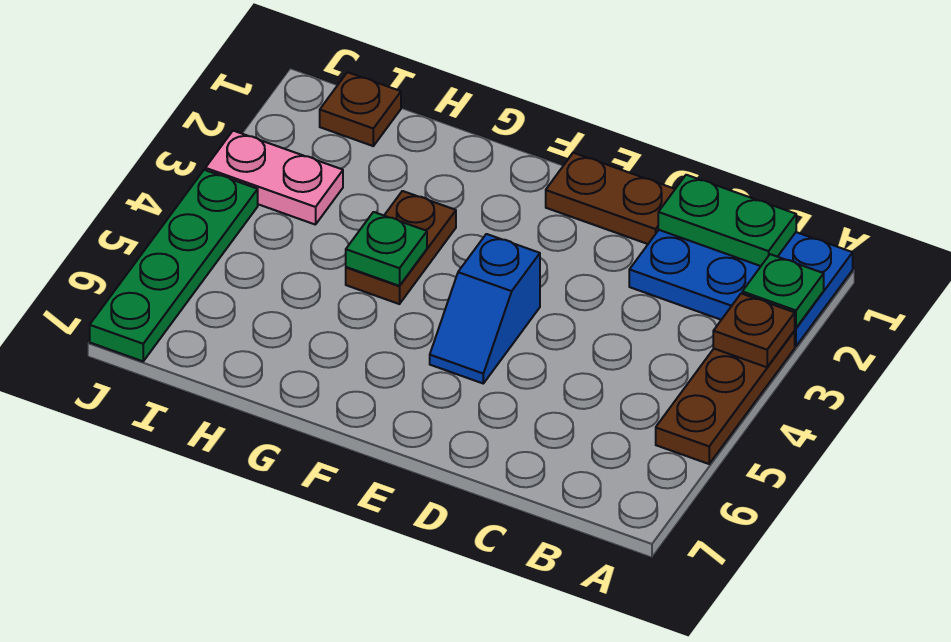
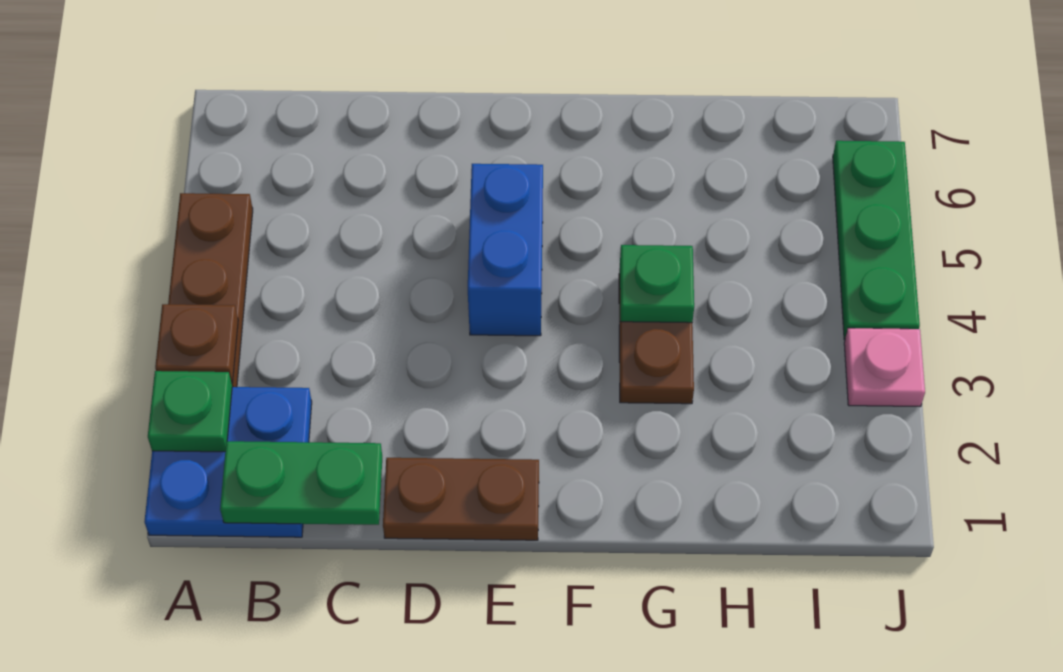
blue plate A1:C2 level 1 -> blue plate A1:B2 level 1
blue slope E4:E5 level 1 top 4 -> blue brick E4:E5 level 1
brown plate I1 level 1 -> none
pink plate I3:J3 level 1 -> pink plate J3 level 1
green plate J4:J7 level 1 -> green plate J4:J6 level 1

